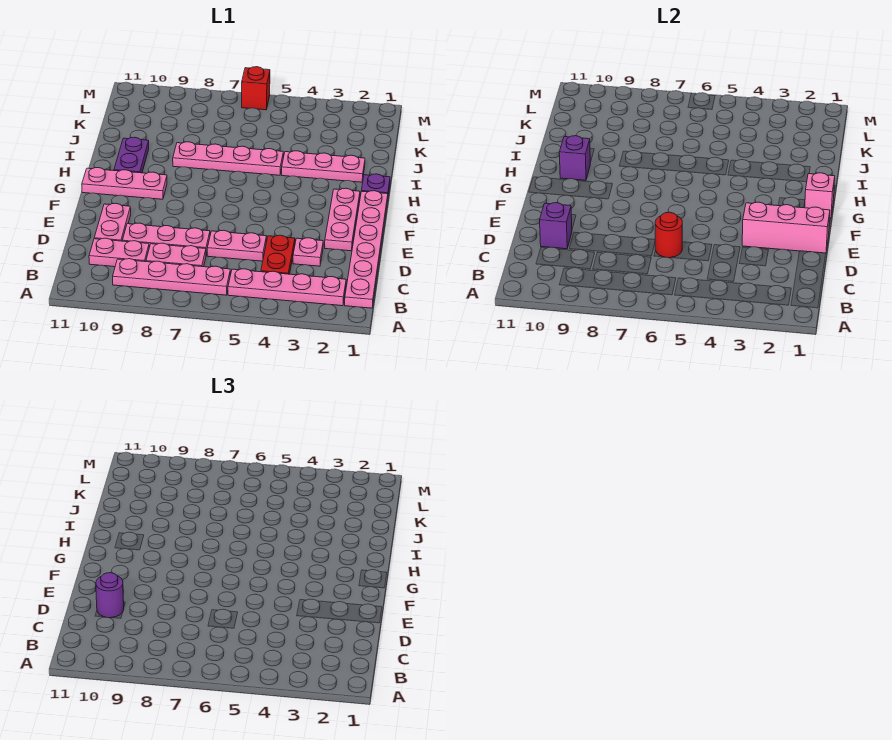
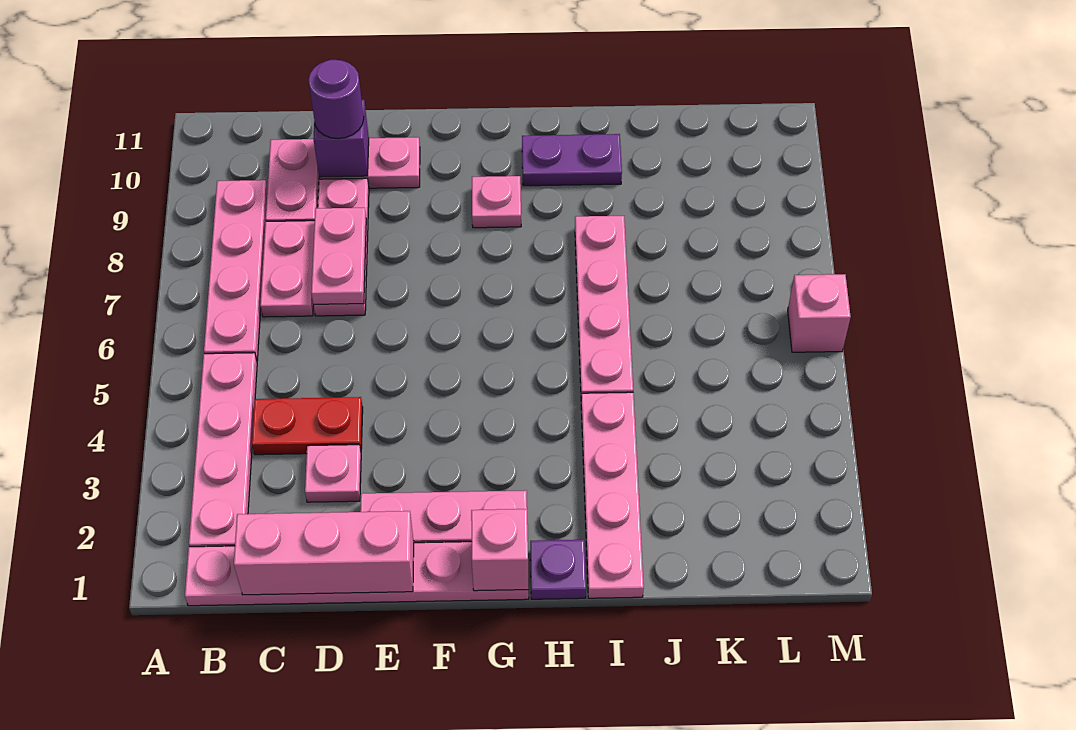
pink plate D5:D6 level 1 -> pink plate D7:D8 level 2
red round brick D6 level 2 -> none
pink brick E1:E3 level 2 -> pink brick C1:E1 level 2
pink plate G9:G11 level 1 -> pink plate G9 level 1
purple brick H10 level 2 -> none
pink plate I2:I4 level 1 -> pink plate I1:I4 level 1
red brick M6 level 1 -> pink brick M6 level 1

